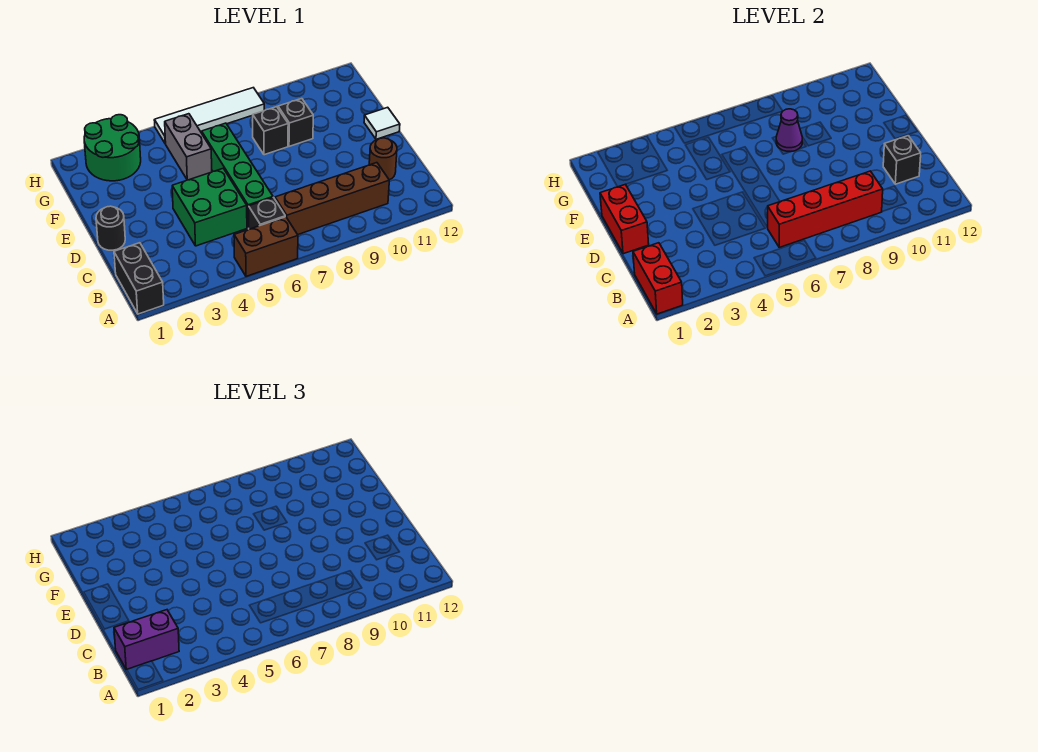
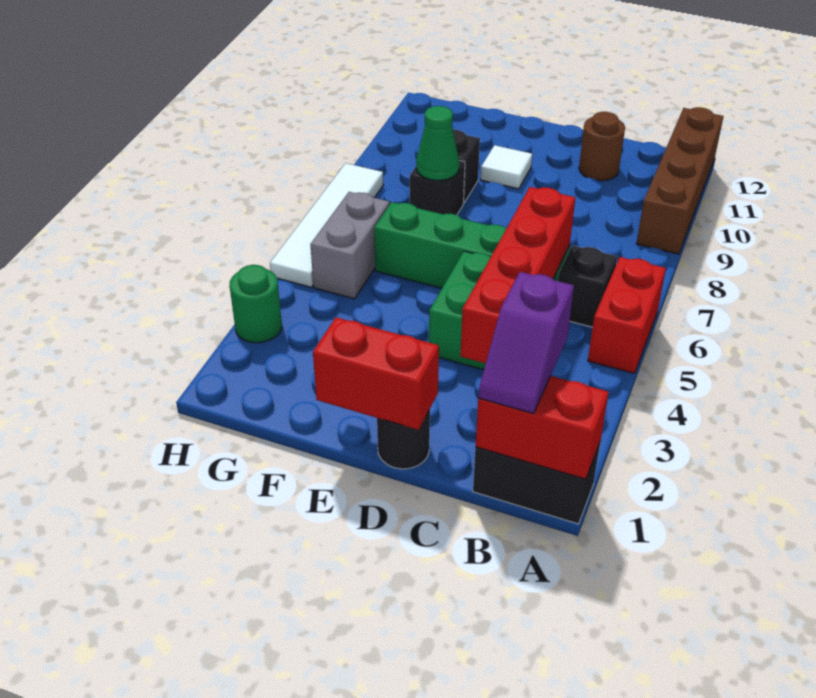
brown brick A5:A6 level 1 -> red brick A5:A6 level 1
purple brick B1:B2 level 3 -> purple slope B1:B2 level 3 top 2
red brick B6:B9 level 2 -> red brick C3:C6 level 2
brown brick B7:B10 level 1 -> brown brick A9:A12 level 1
black brick C11 level 2 -> none
white tile E12 level 1 -> white tile E10 level 1
grey brick F5:G5 level 1 -> grey brick G5:G6 level 1
purple cone F8 level 2 -> green cone F8 level 2
green round brick G2:H3 level 1 -> green round brick H3 level 1

